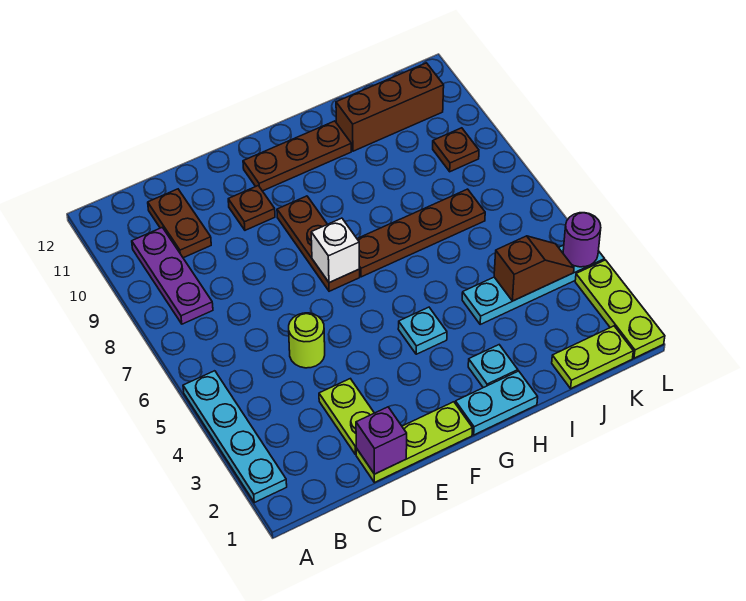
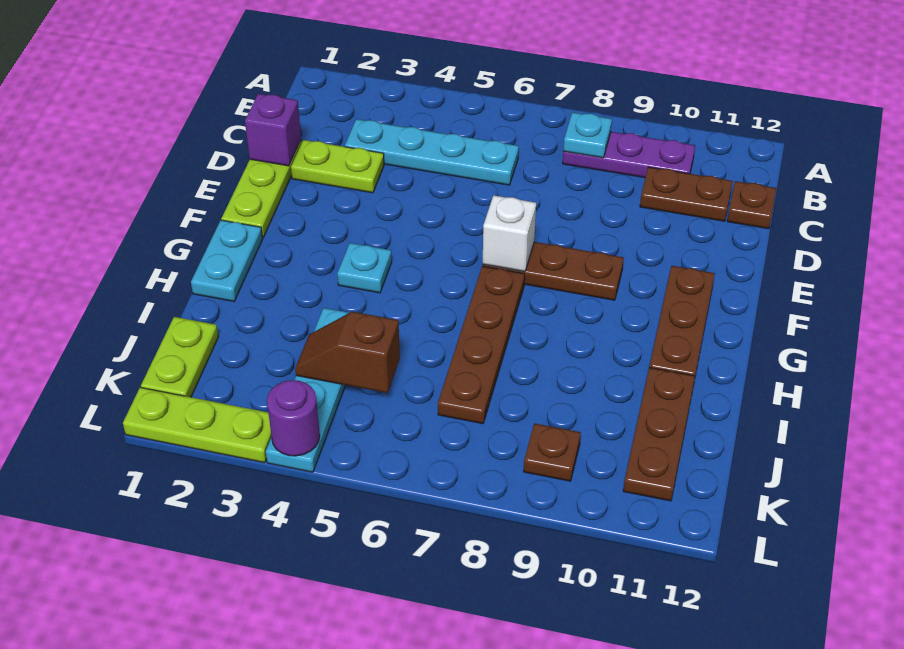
cyan plate A2:A5 level 1 -> cyan plate C3:C6 level 1
lime round brick D5 level 1 -> none
brown plate E10 level 1 -> brown plate C12 level 1
cyan plate H2 level 1 -> cyan plate B8 level 2
brown brick I11:K11 level 1 -> brown plate I11:K11 level 1
brown slope J4:K4 level 2 top J -> brown slope J4:J5 level 2 top 5

